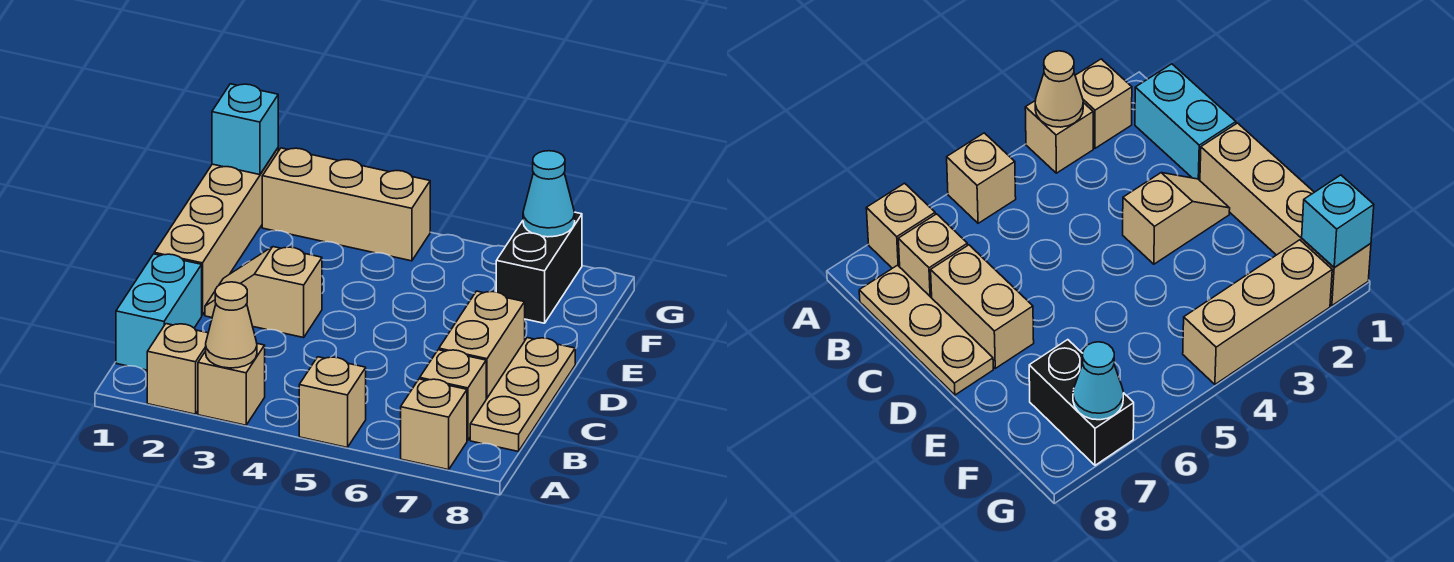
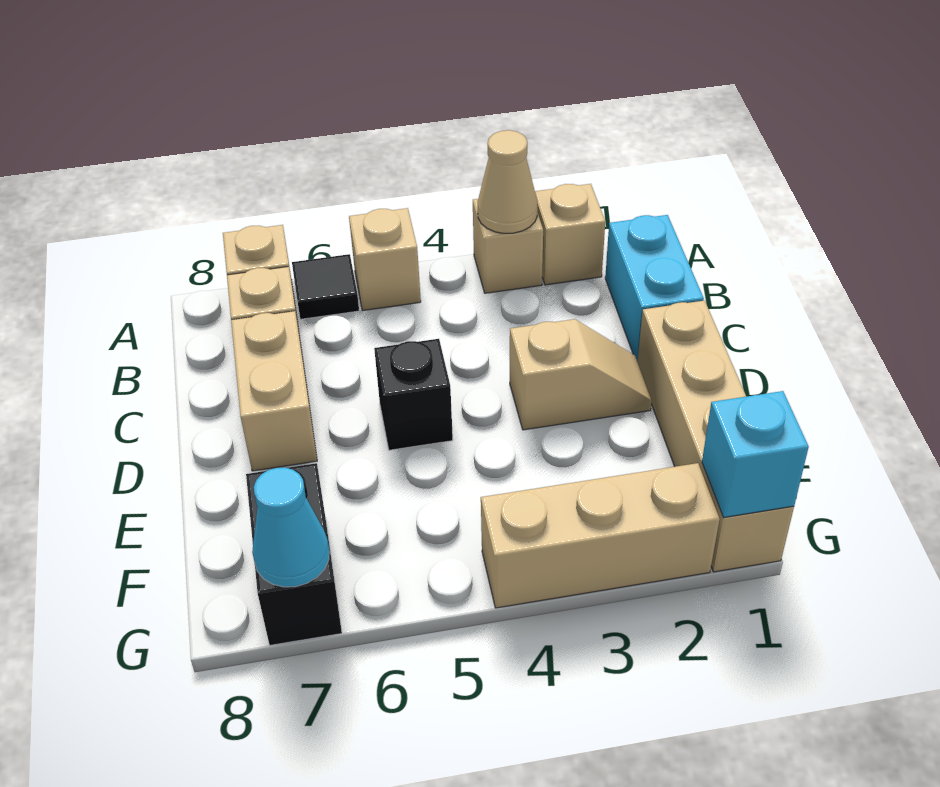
none -> black tile A6 level 1
tan plate B8:D8 level 1 -> none
none -> black brick D5 level 1

